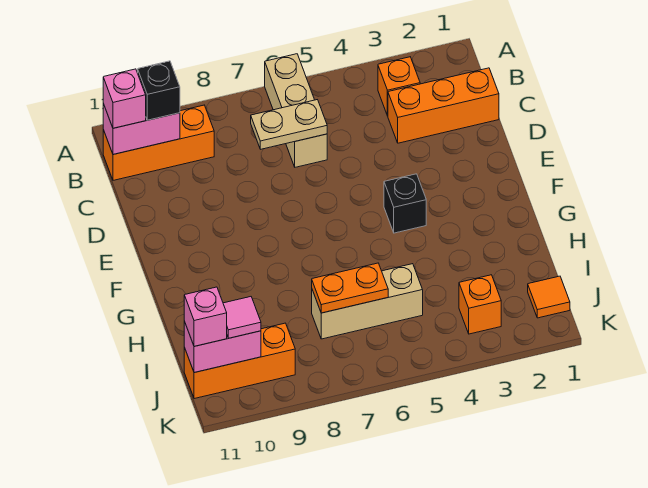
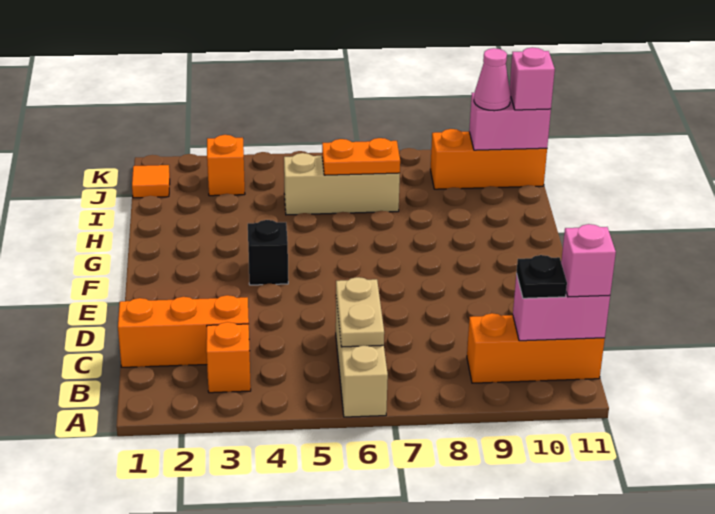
black brick B10 level 3 -> black plate B10 level 3
tan plate C6:C7 level 2 -> tan plate B6:C6 level 2
pink tile J10 level 3 -> pink cone J10 level 3

